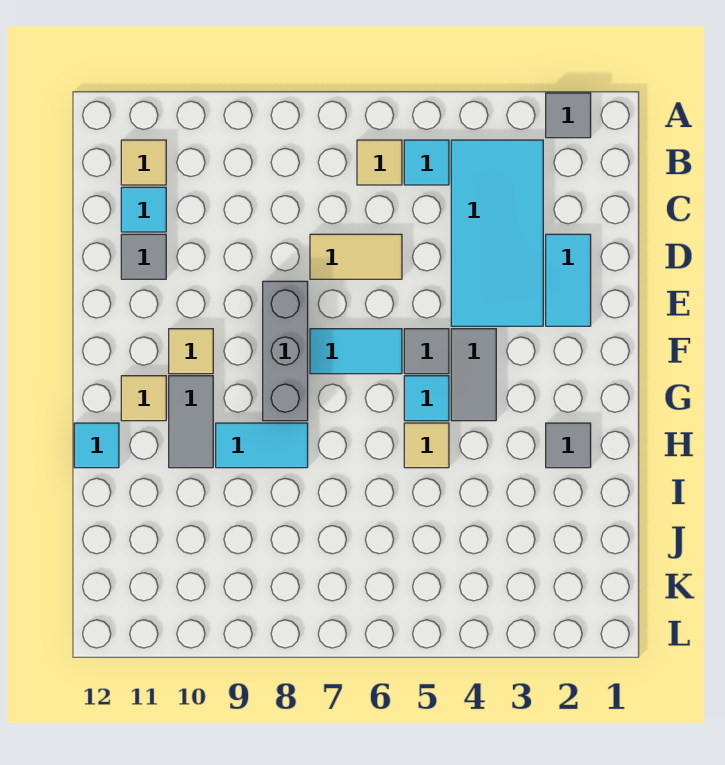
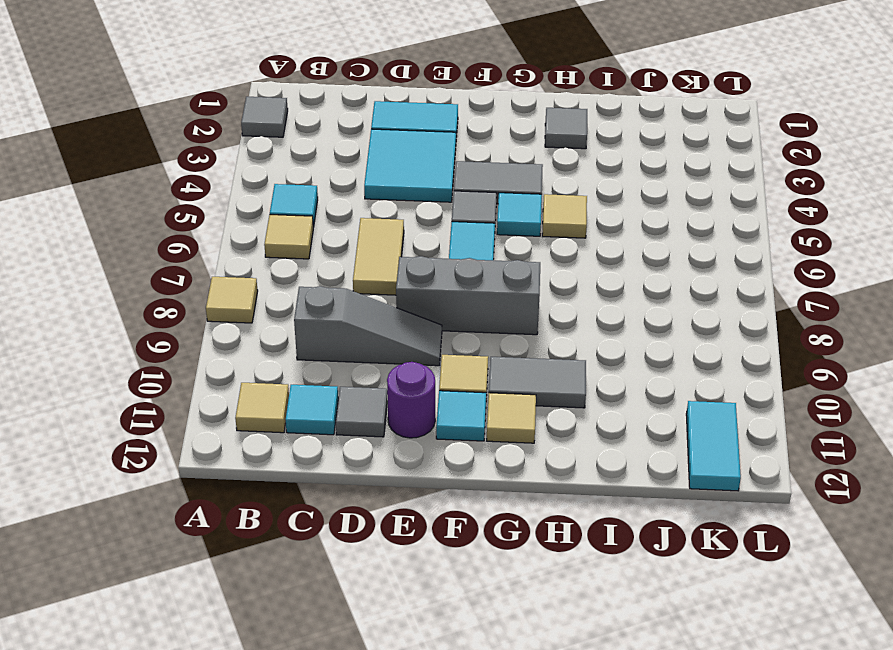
none -> tan tile A8 level 1
cyan tile B3:E4 level 1 -> cyan tile D3:E4 level 1
none -> grey slope C9:E9 level 1 top C
none -> purple round brick E11 level 1
cyan tile H8:H9 level 1 -> cyan tile K11:K12 level 1
cyan tile H12 level 1 -> cyan tile F11 level 1

